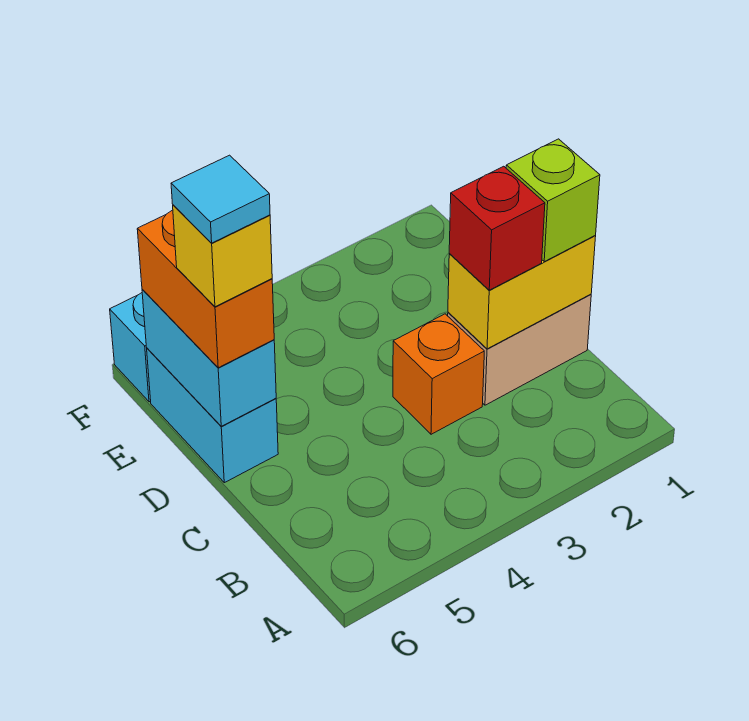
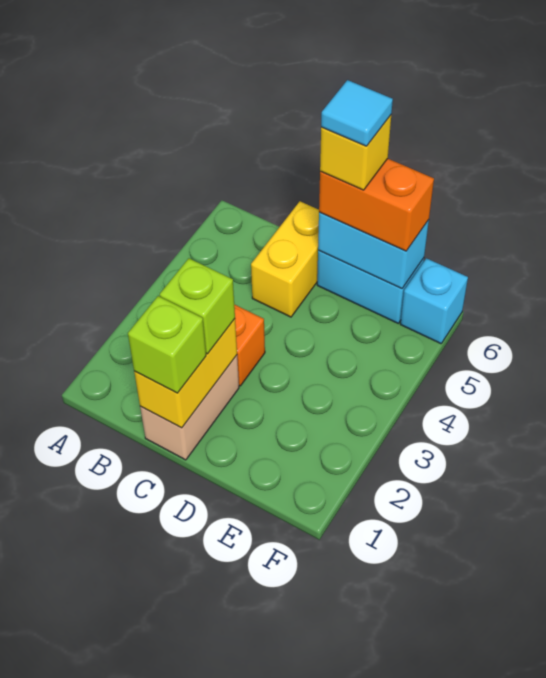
red brick C2 level 3 -> lime brick C2 level 3
none -> yellow brick C5:C6 level 1

